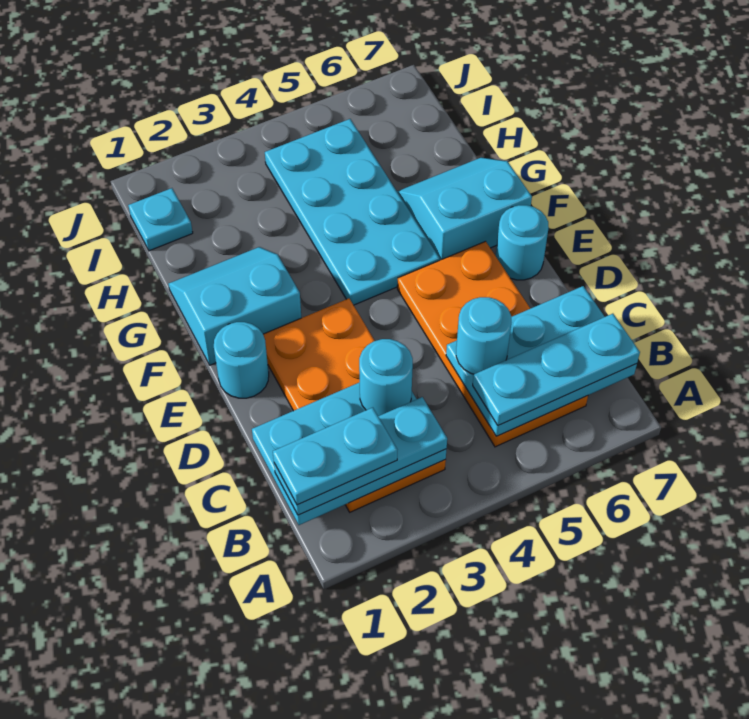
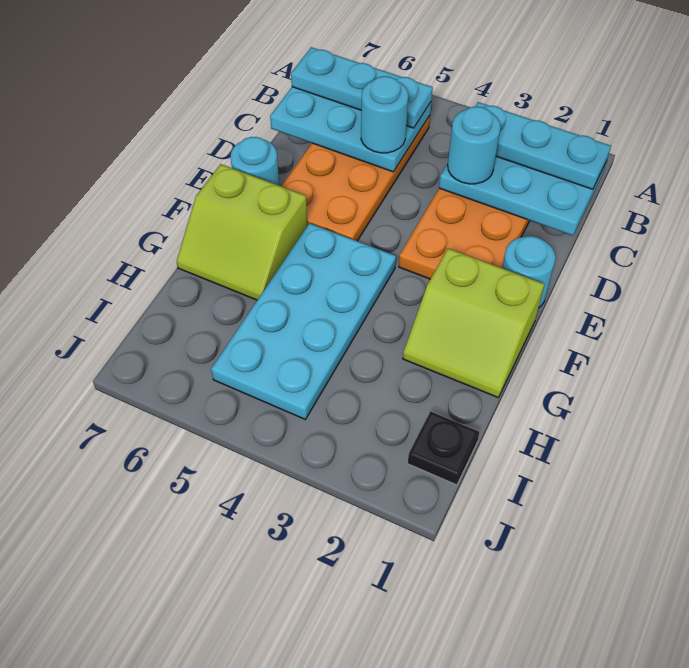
cyan plate B1:B2 level 4 -> none
cyan slope F1:G2 level 1 top F -> lime slope F1:G2 level 1 top F
cyan slope F6:G7 level 1 top F -> lime slope F6:G7 level 1 top F
cyan plate I1 level 1 -> black plate I1 level 1

